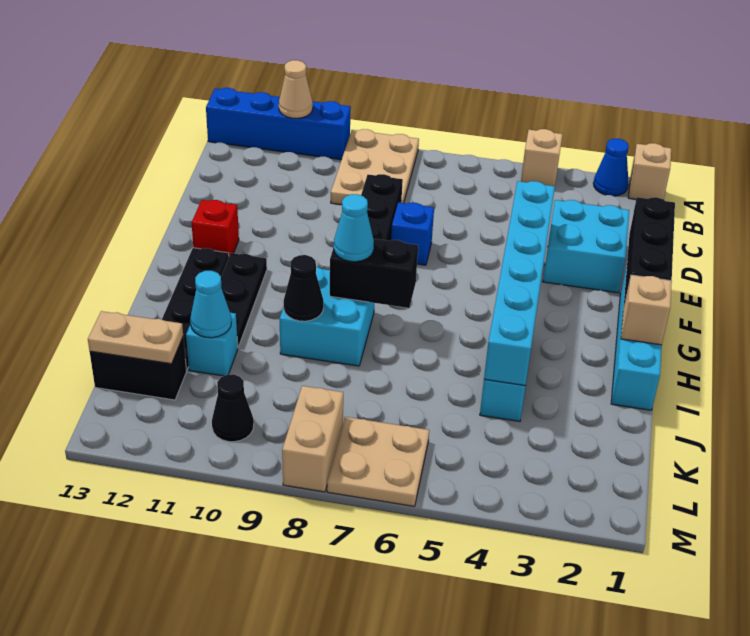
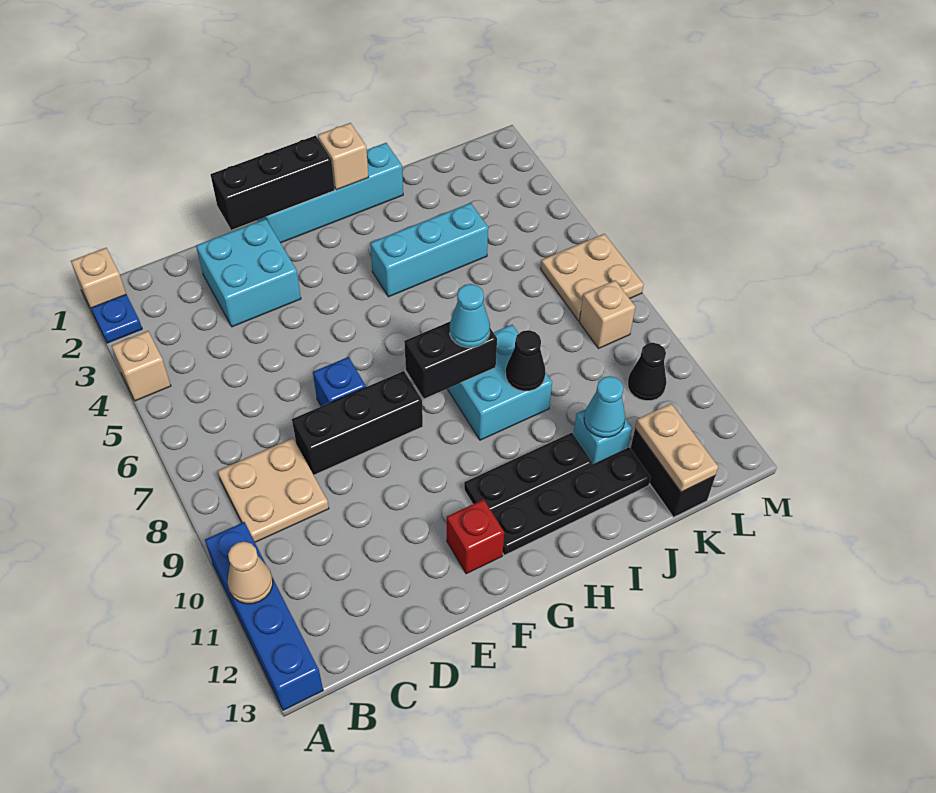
blue cone A2 level 1 -> blue plate A2 level 1
tan plate A8:C9 level 1 -> tan plate B8:C9 level 1
cyan brick E4:J4 level 2 -> none
black brick H7:H8 level 2 -> black brick G8:H8 level 2
tan brick L8:M8 level 1 -> tan brick L8 level 1

